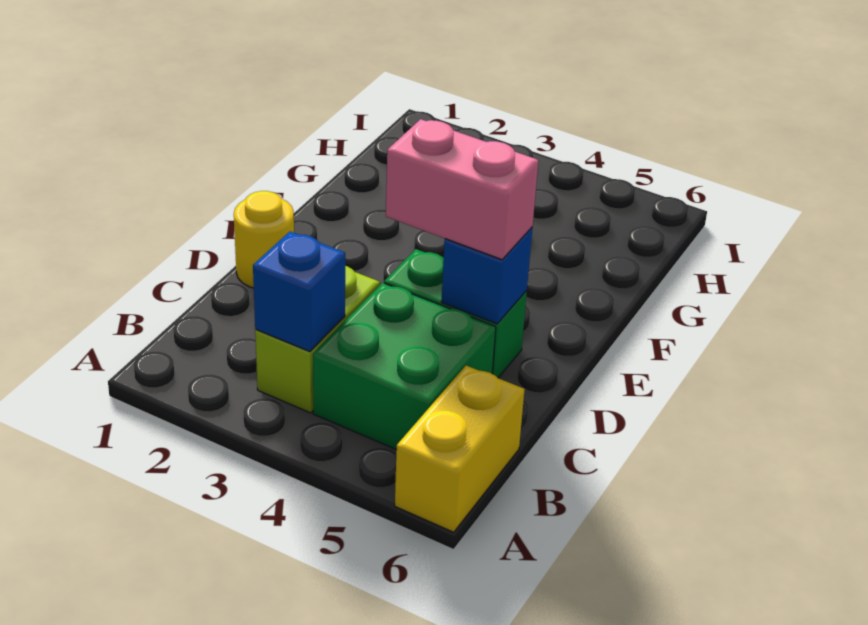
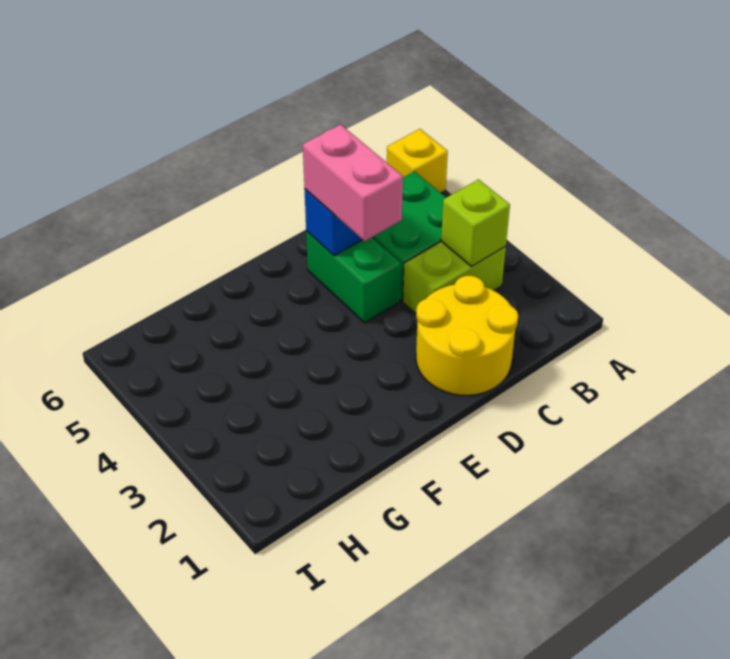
yellow brick A6:B6 level 1 -> yellow brick A6 level 1
blue brick B3 level 2 -> lime brick B3 level 2
yellow round brick D1 level 1 -> yellow round brick C1:D2 level 1

